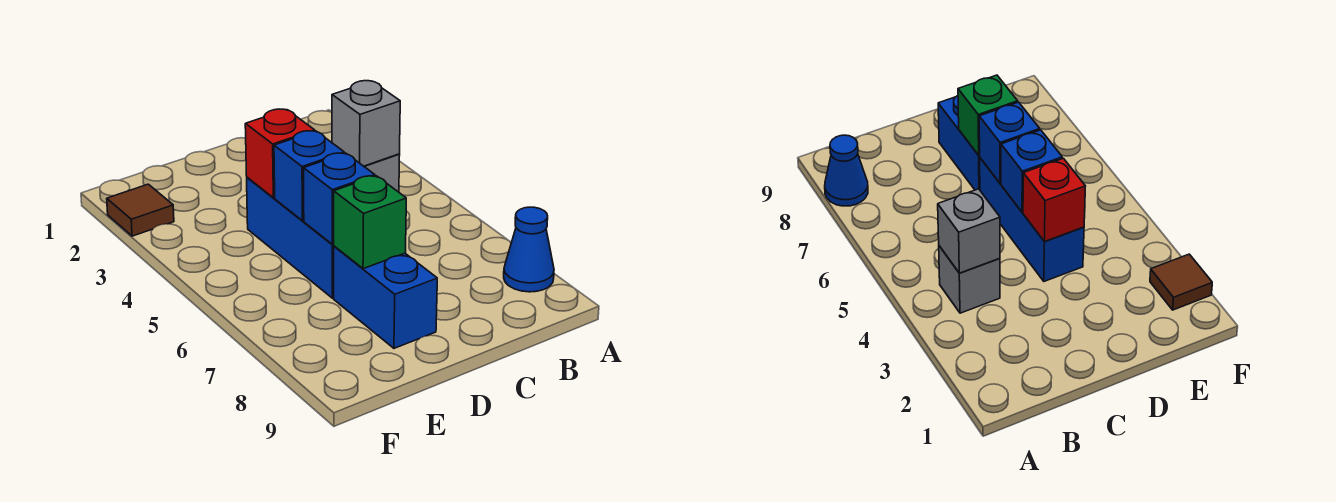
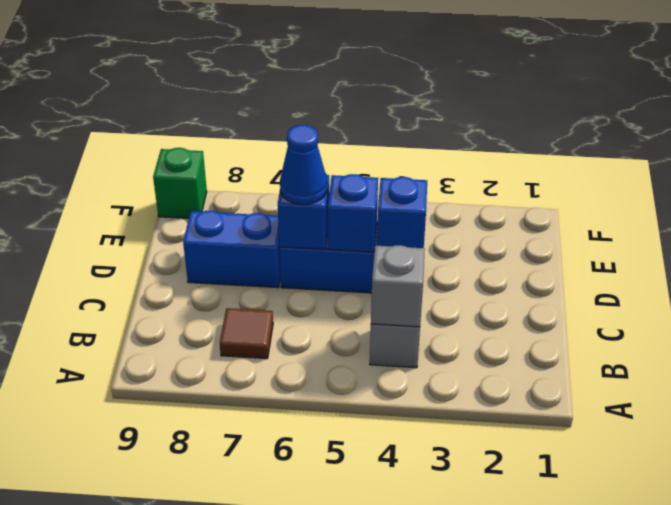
blue cone A8 level 1 -> blue cone D6 level 3
red brick D4 level 2 -> blue brick D4 level 2
green brick D7 level 2 -> green brick F9 level 1
brown tile F2 level 1 -> brown tile B7 level 1

